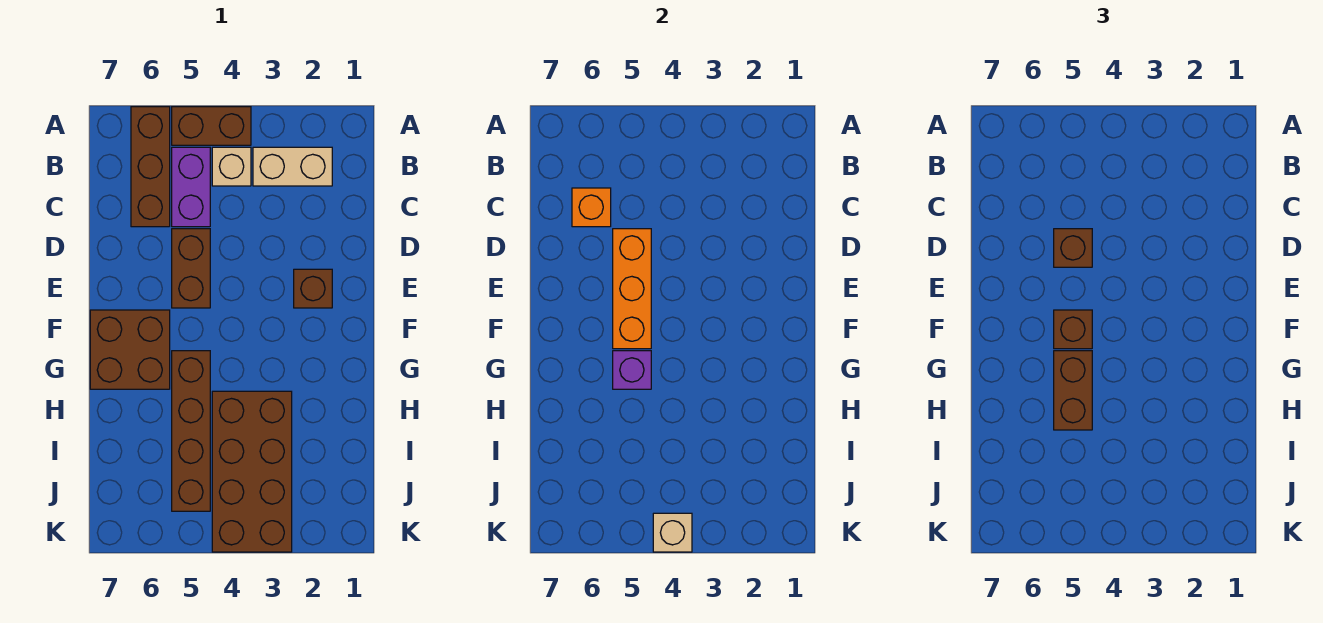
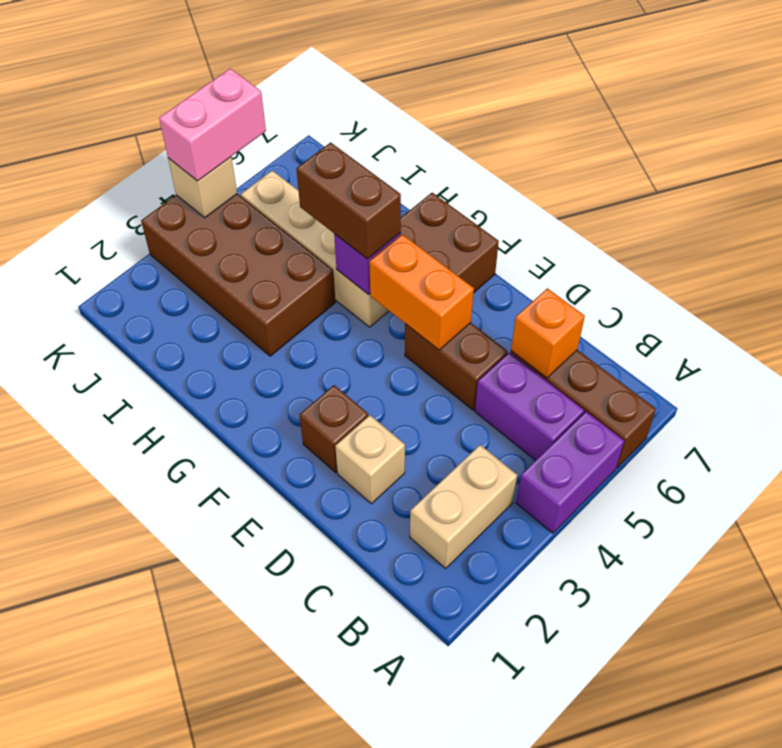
brown brick A4:A5 level 1 -> purple brick A4:A5 level 1
tan brick B4 level 1 -> tan brick D2 level 1
orange brick D5:F5 level 2 -> orange brick E5:F5 level 2
brown brick D5 level 3 -> none
brown brick F5 level 3 -> none
brown brick G5:J5 level 1 -> tan brick G5:J5 level 1
none -> pink brick K4:K5 level 3

